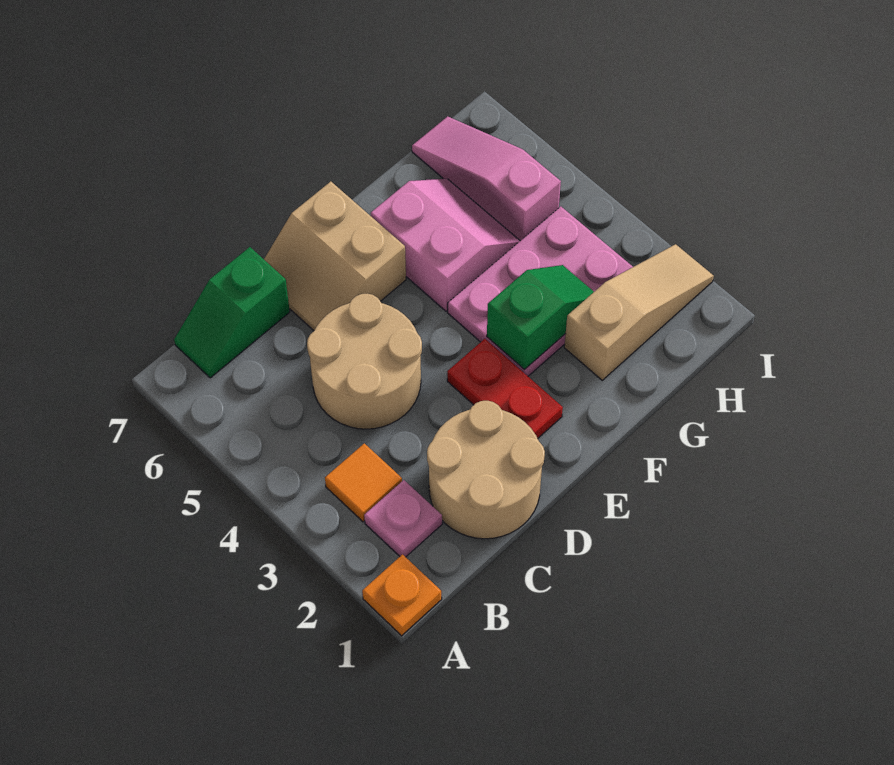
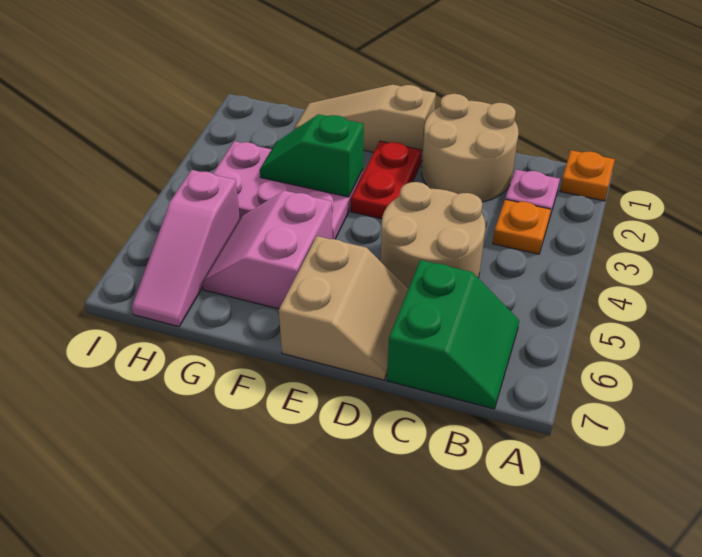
orange tile B3 level 1 -> orange plate B3 level 1
green slope B7:C7 level 1 top C -> green slope B6:C7 level 1 top C
tan slope G2:I2 level 1 top G -> tan slope E1:G1 level 1 top E

